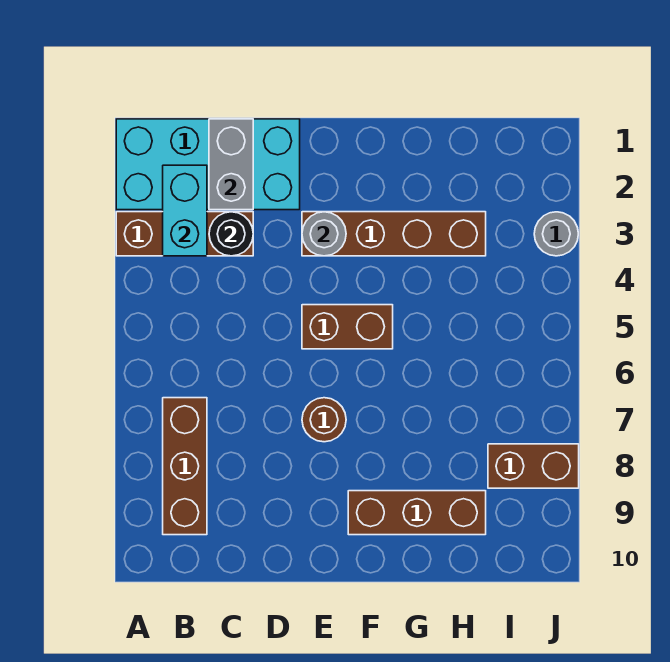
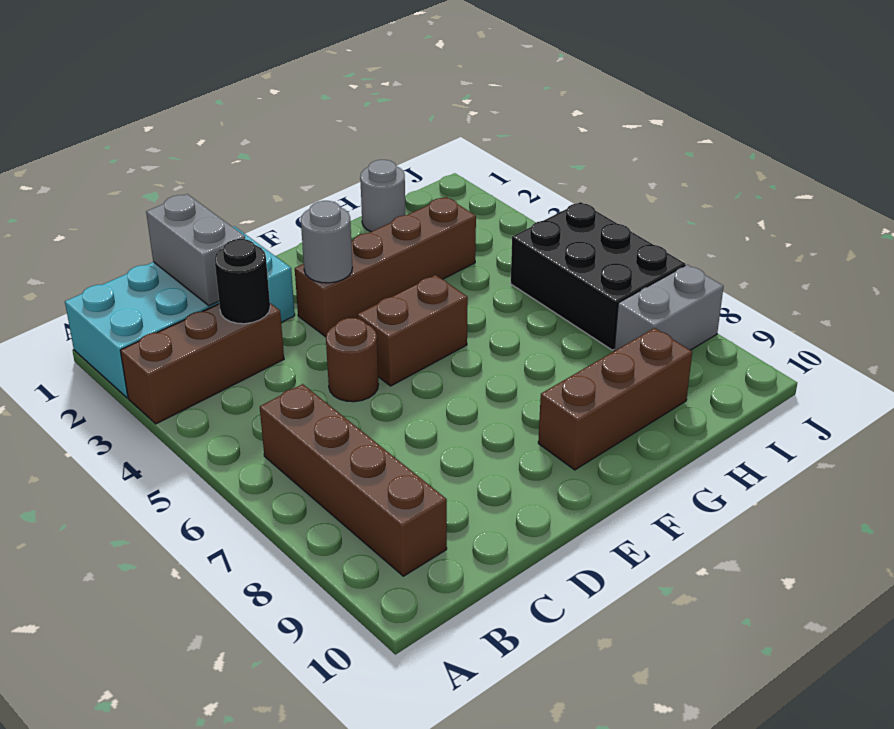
cyan brick B2:B3 level 2 -> none
brown brick B7:B9 level 1 -> brown brick B6:B9 level 1
brown round brick E7 level 1 -> brown round brick D5 level 1
none -> black brick I5:J7 level 1
brown brick I8:J8 level 1 -> grey brick I8:J8 level 1
grey round brick J3 level 1 -> grey round brick H1 level 1

